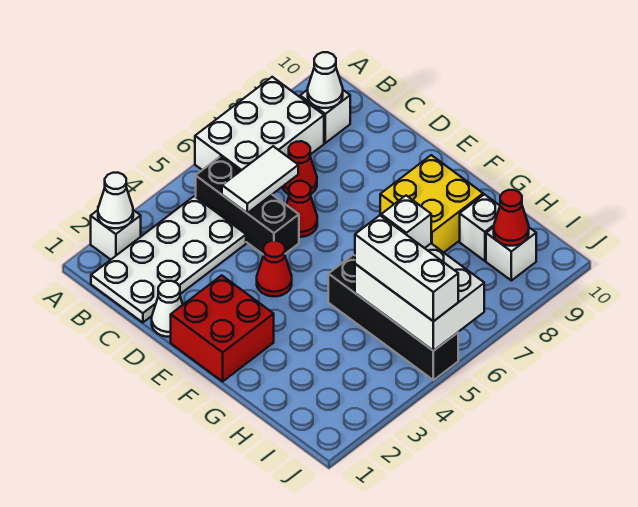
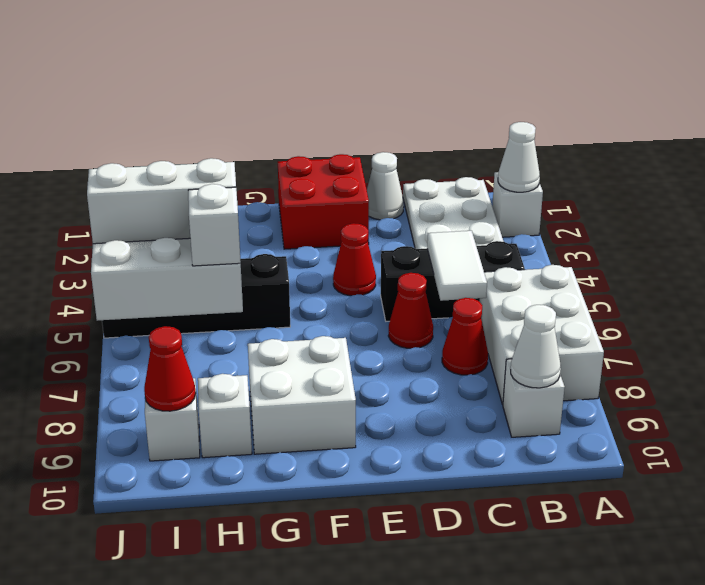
yellow brick F8:G9 level 1 -> white brick F8:G9 level 1

